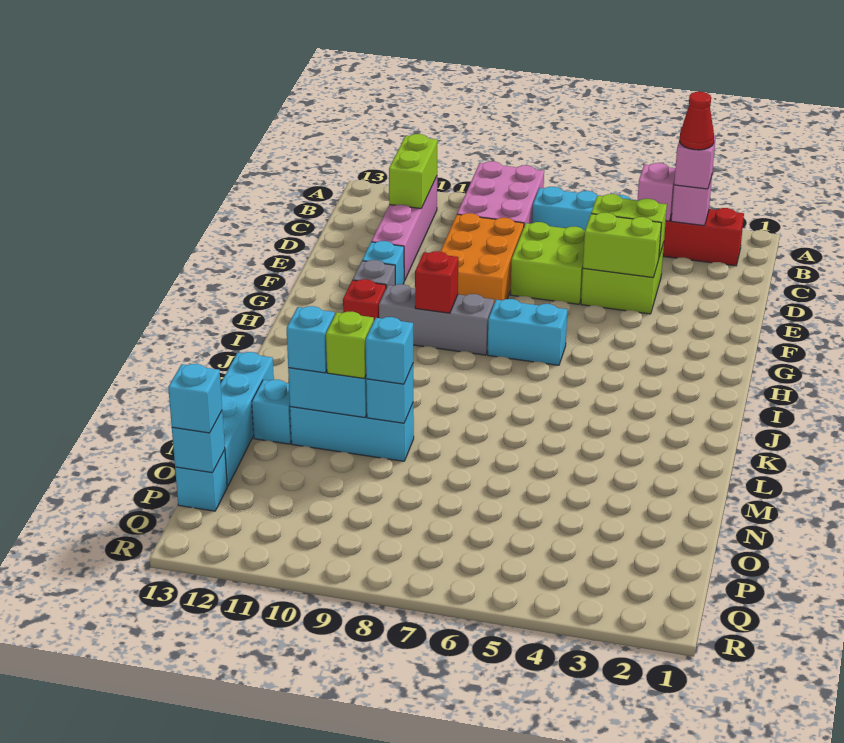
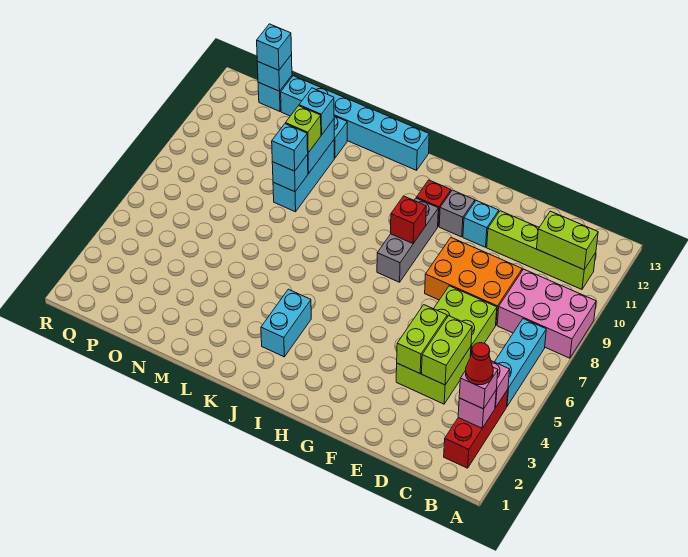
pink brick B11:E11 level 1 -> lime brick B11:E11 level 1
cyan brick H6:H7 level 1 -> cyan brick J3:J4 level 1
cyan brick L13:O13 level 1 -> cyan brick J13:O13 level 1

